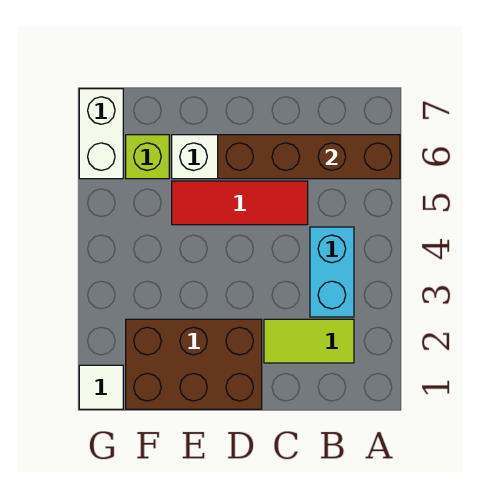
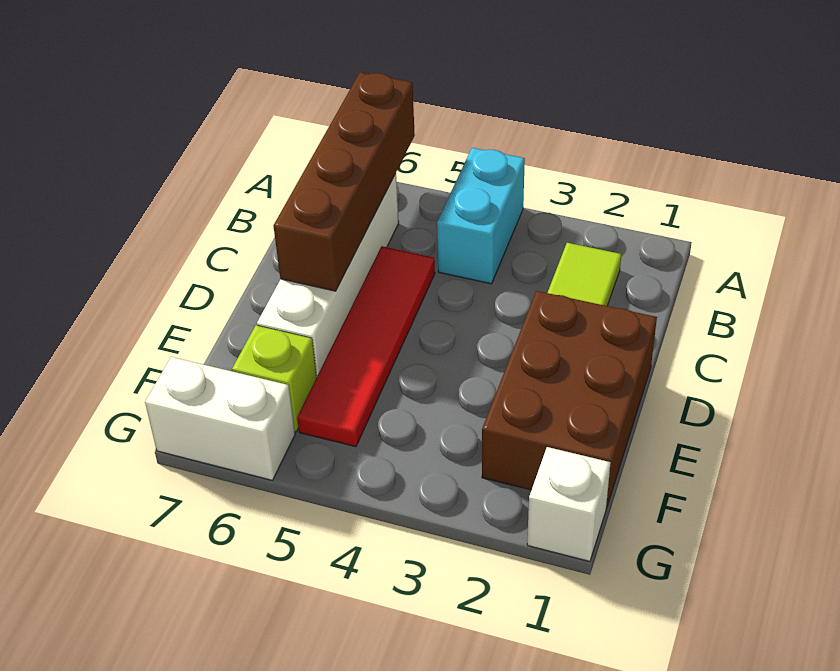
cyan brick B3:B4 level 1 -> cyan brick A4:B4 level 1
red tile C5:E5 level 1 -> red tile C5:F5 level 1
white tile G1 level 1 -> white brick G1 level 1

